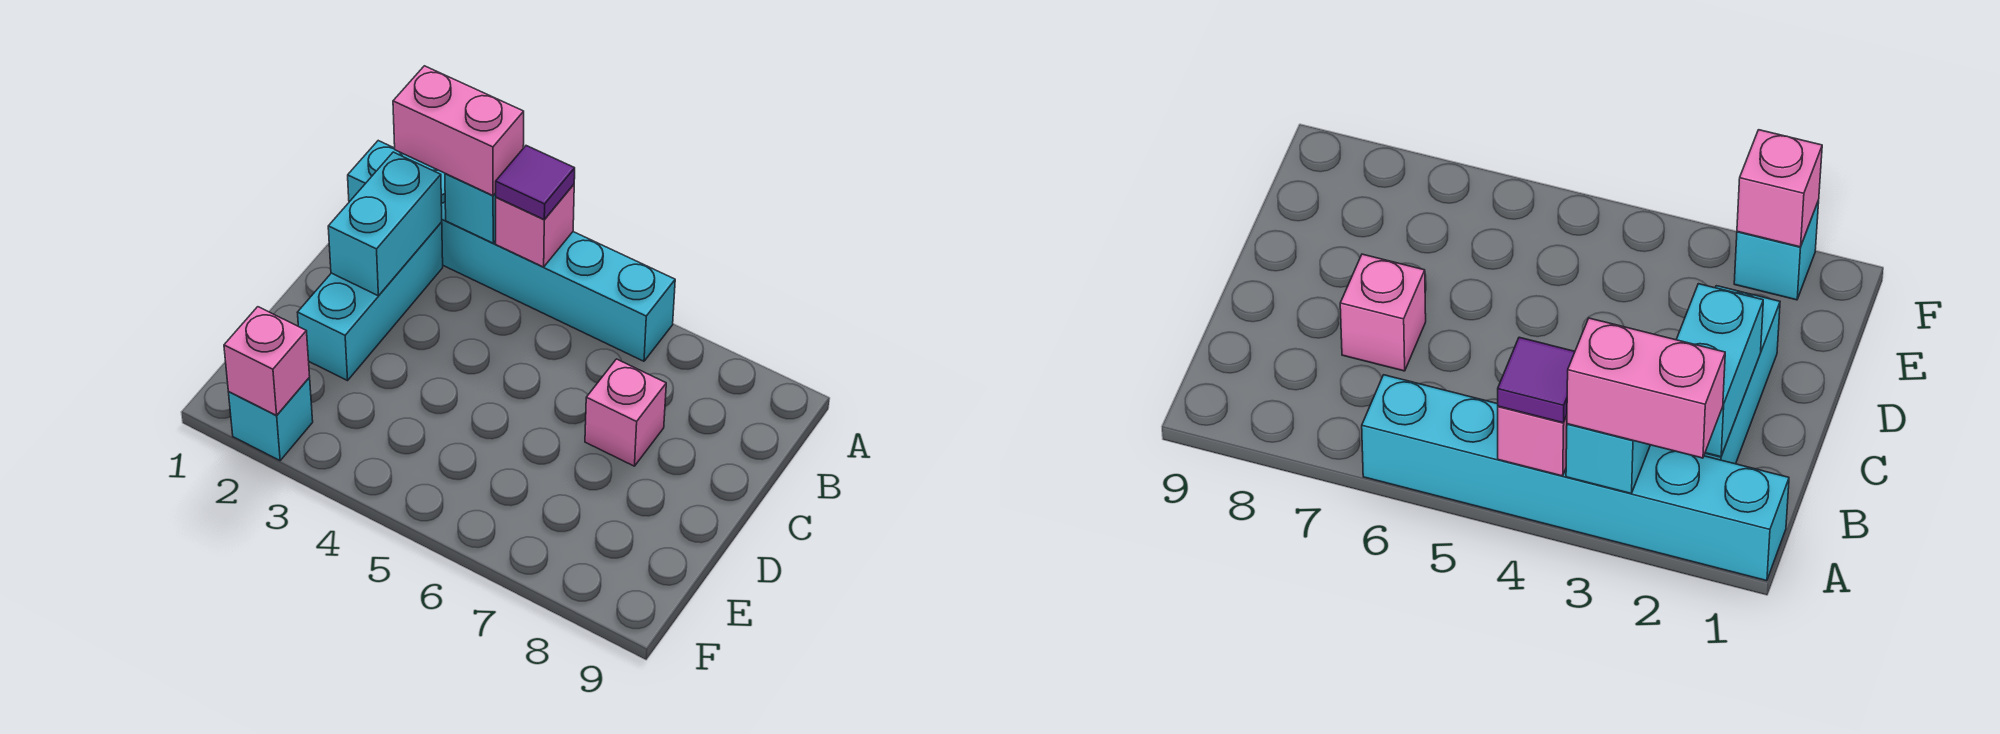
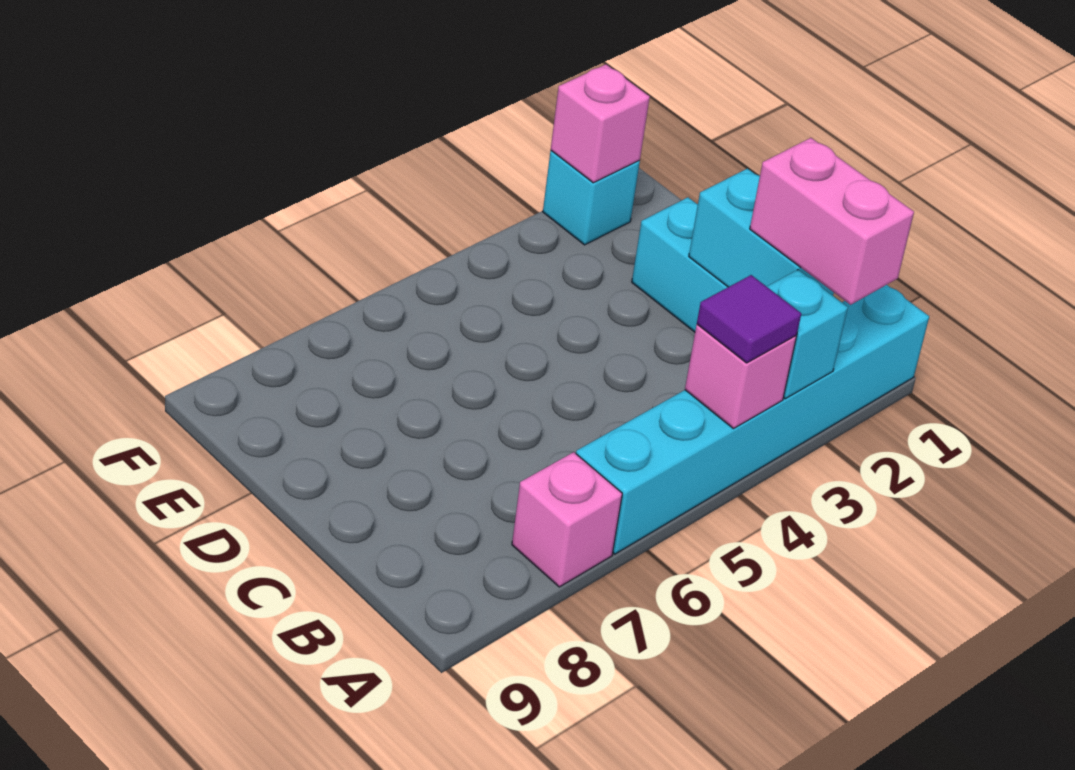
pink brick A2:A3 level 3 -> pink brick A2:B2 level 3
pink brick C7 level 1 -> pink brick A7 level 1

